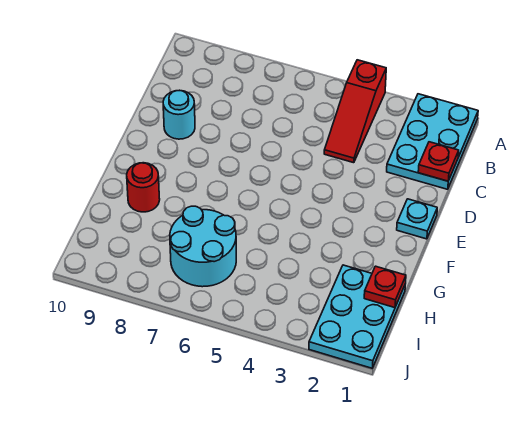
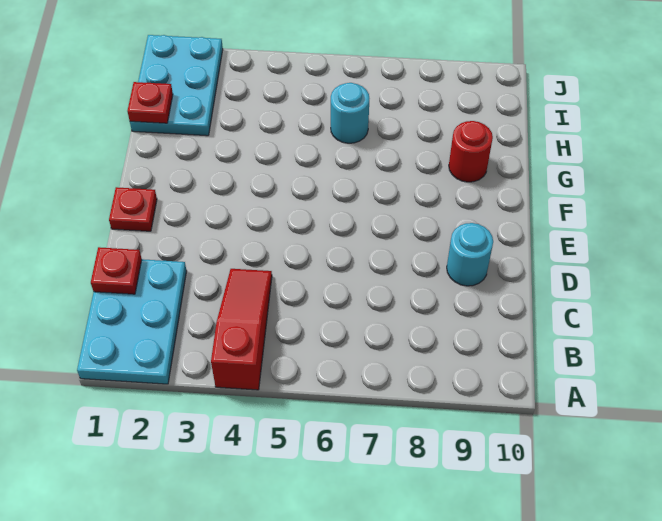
cyan plate E1 level 1 -> red plate E1 level 1
cyan round brick H6:I7 level 1 -> cyan round brick H6 level 1

